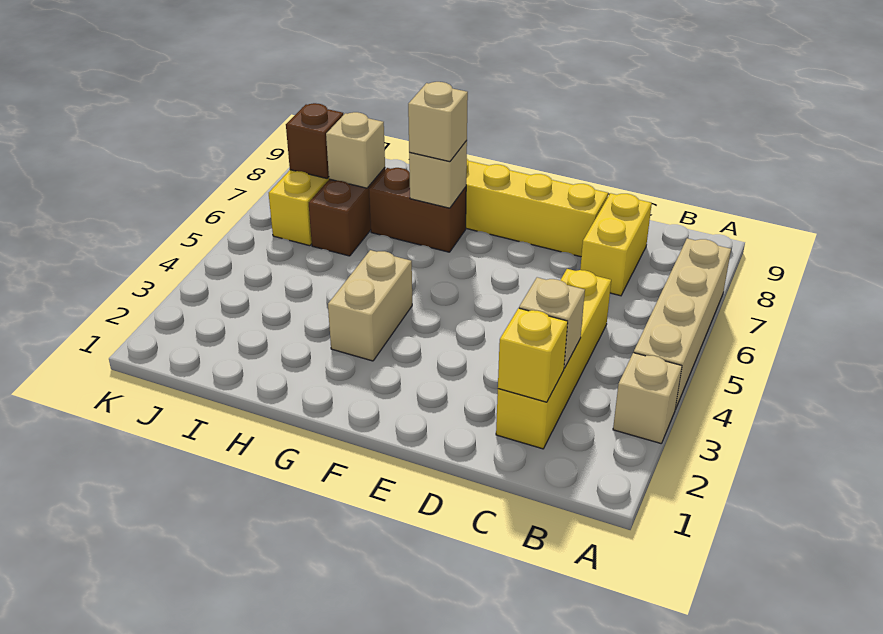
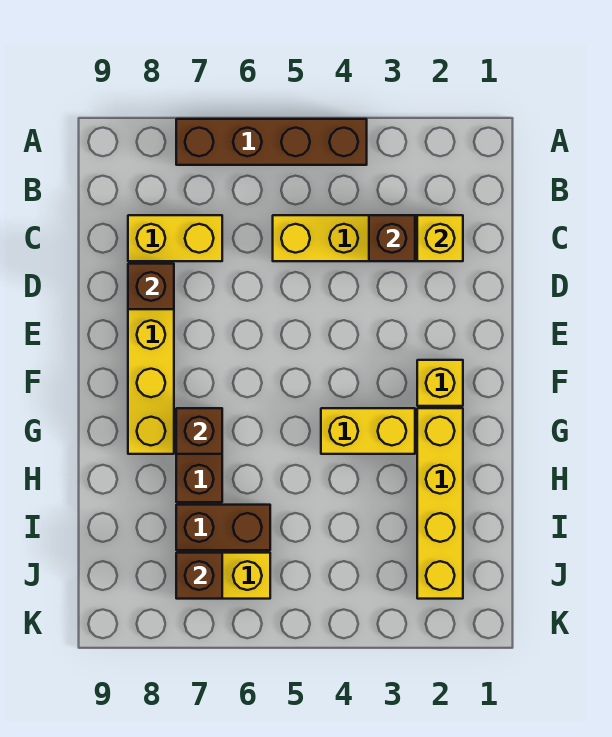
tan brick A3 level 1 -> none
tan brick A4:A7 level 1 -> brown brick A4:A7 level 1
tan brick C3 level 2 -> brown brick C3 level 2
none -> brown brick D8 level 2
none -> yellow brick F2 level 1
none -> yellow brick G2:J2 level 1
tan brick G3:G4 level 1 -> yellow brick G3:G4 level 1
tan brick G7 level 2 -> brown brick G7 level 2
tan brick G7 level 3 -> none
tan brick I7 level 2 -> none

